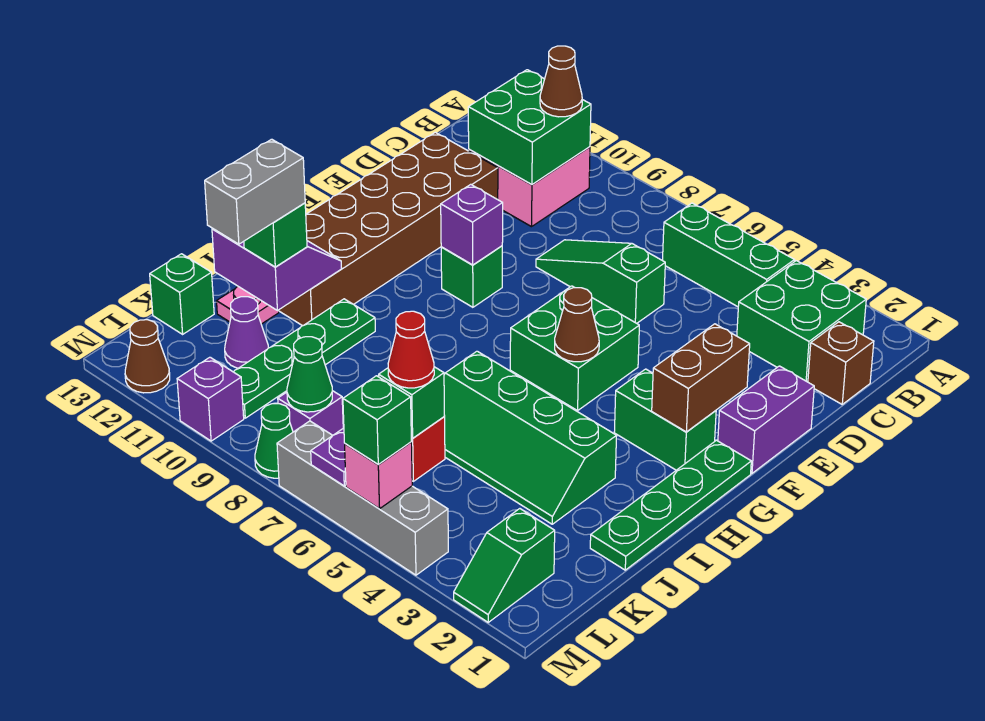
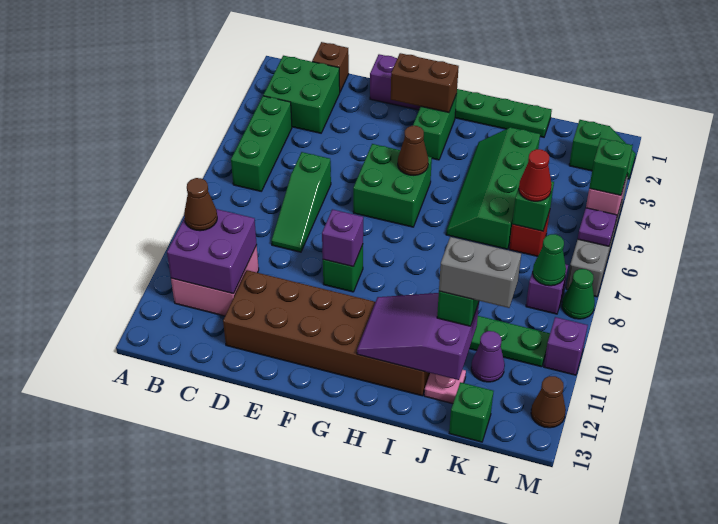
green brick B10:C11 level 2 -> purple brick B10:C11 level 2
green slope I3:J6 level 1 top I -> green slope I3:J6 level 1 top J
purple slope I11:J12 level 2 top J -> purple slope H11:J12 level 2 top J

